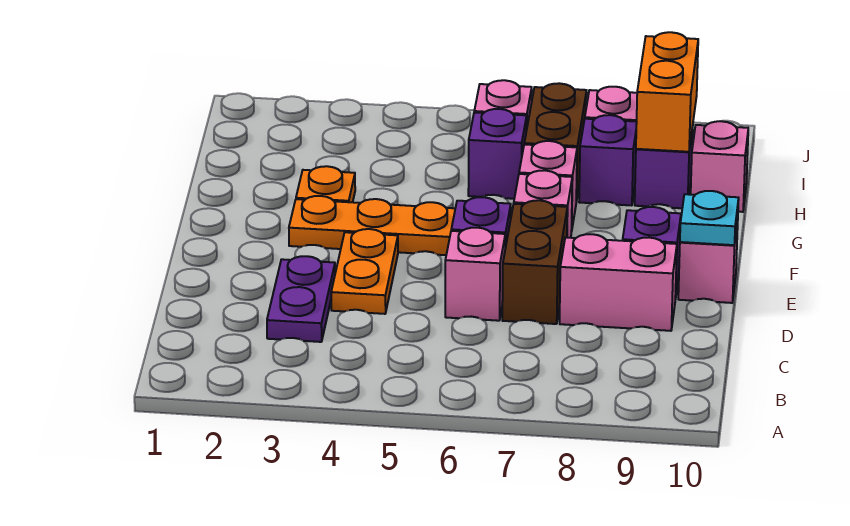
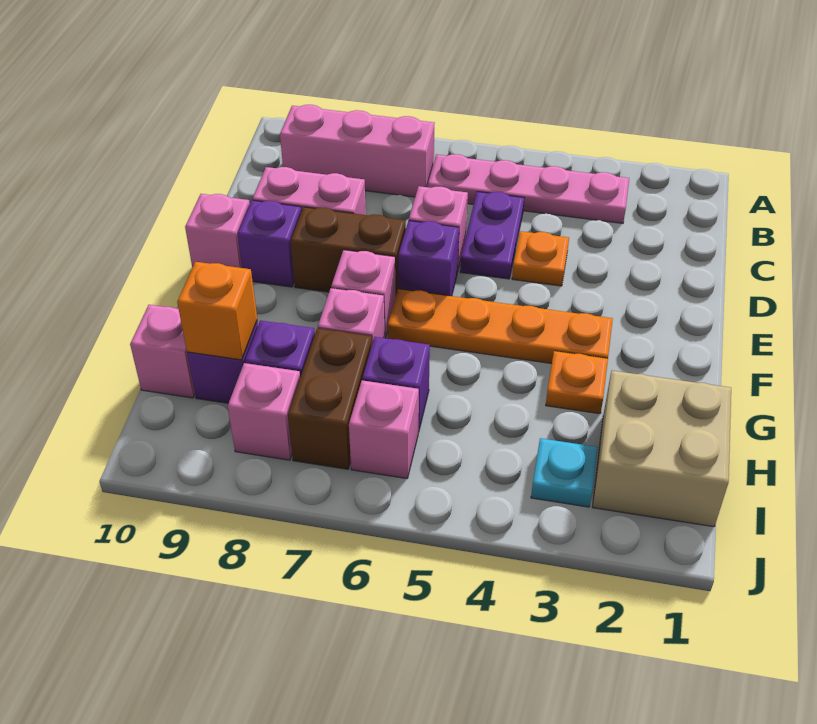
none -> pink plate B3:B6 level 1
none -> pink brick B7:B9 level 1
purple plate C3:D3 level 1 -> purple plate C5:D5 level 1
orange plate D4:E4 level 1 -> orange plate D4 level 1
brown brick D7:E7 level 1 -> brown brick E7:E8 level 1
cyan plate E10 level 2 -> cyan plate I3 level 1
none -> tan brick H1:I2 level 1
orange brick H9:I9 level 2 -> orange brick H9 level 2

